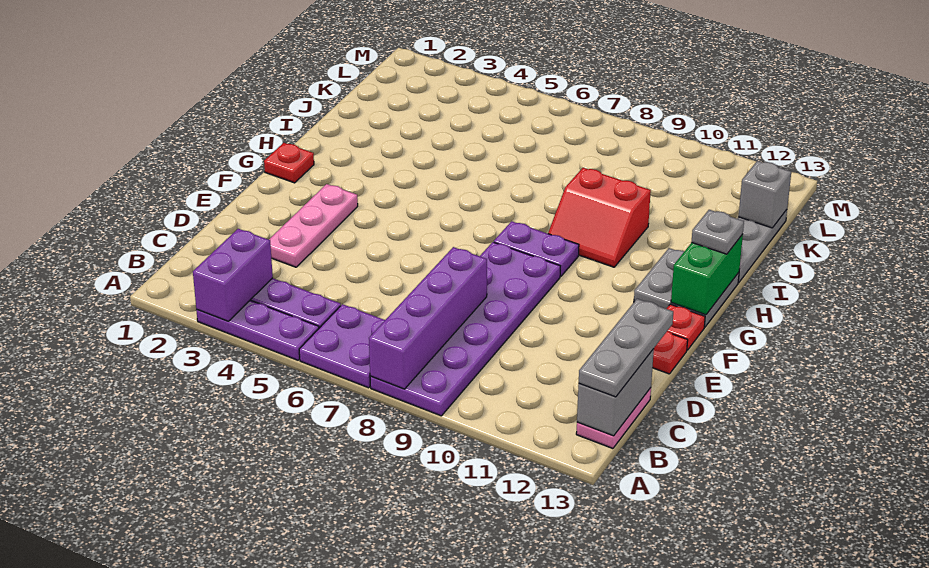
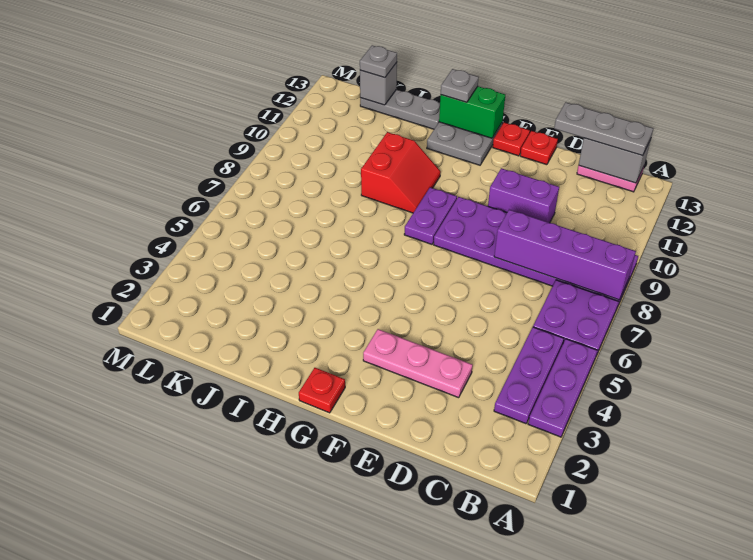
purple brick A3:B3 level 2 -> purple brick D10:E10 level 1
none -> grey plate K13 level 3

